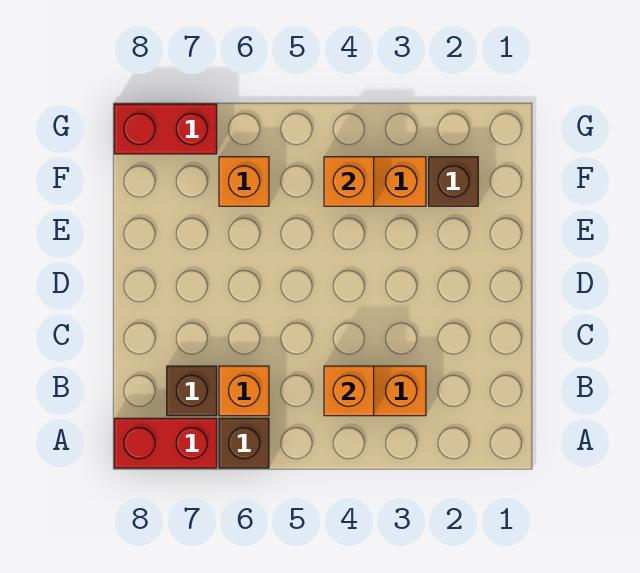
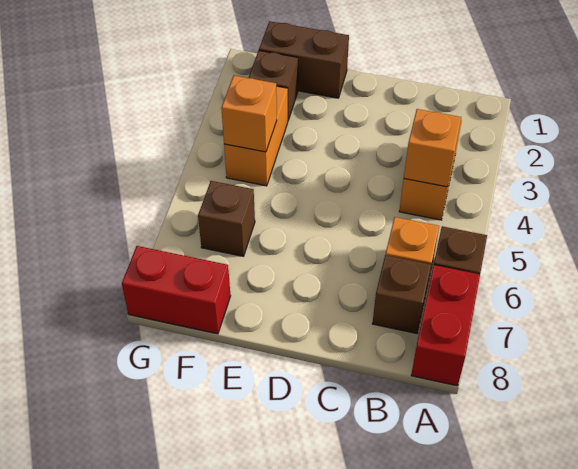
none -> brown brick E1:F1 level 1
orange brick F6 level 1 -> brown brick F6 level 1
red brick G7:G8 level 1 -> red brick F8:G8 level 1

